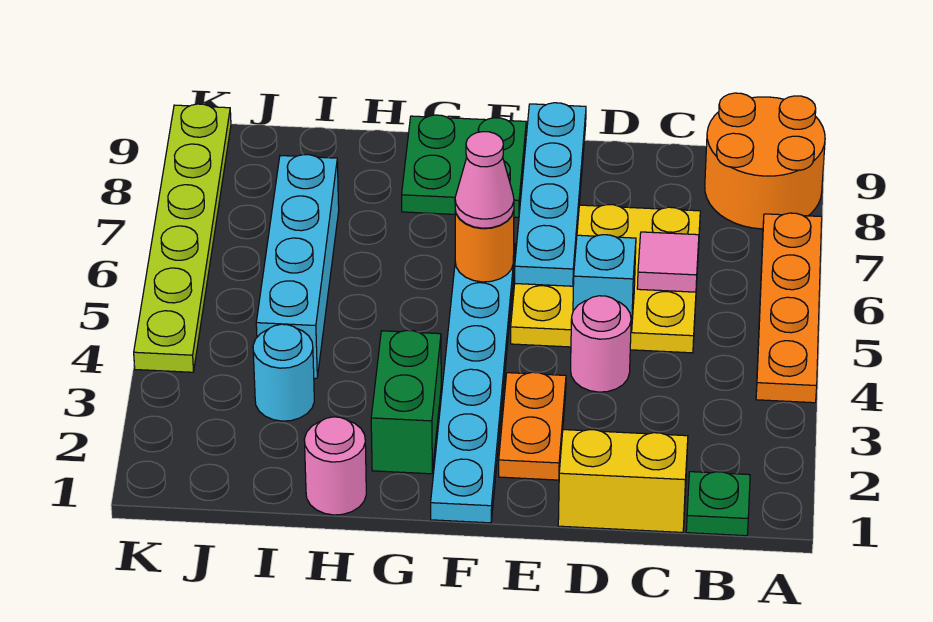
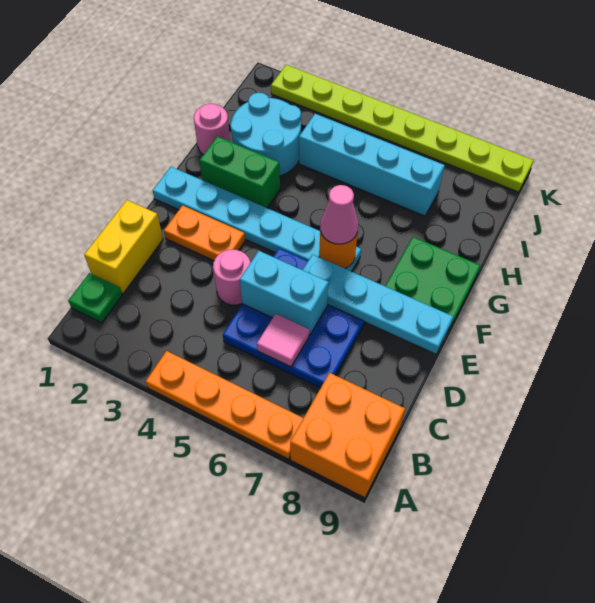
orange round brick A8:B9 level 1 -> orange brick A8:B9 level 1
yellow plate C5:E7 level 1 -> blue plate C5:E7 level 1
cyan brick D5 level 2 -> cyan brick D5:D6 level 2
cyan round brick I3 level 1 -> cyan round brick H2:I3 level 1
lime plate K4:K9 level 1 -> lime plate K2:K9 level 1

